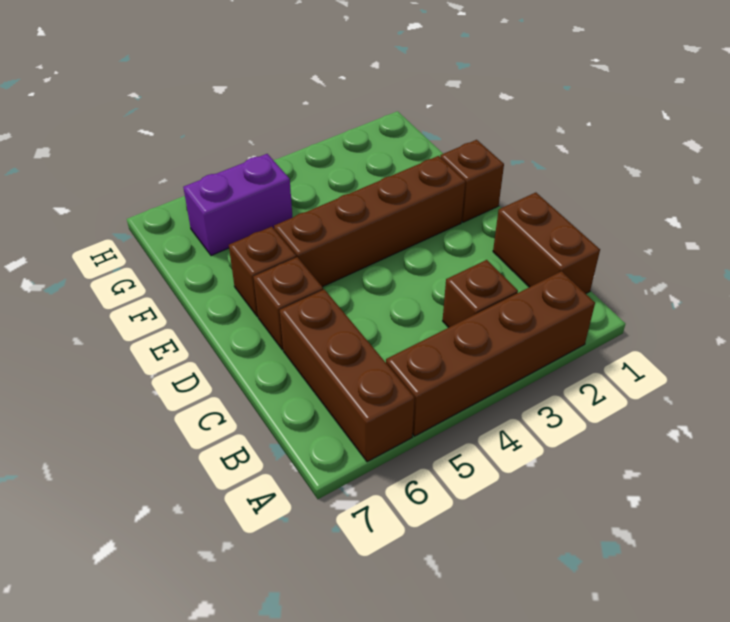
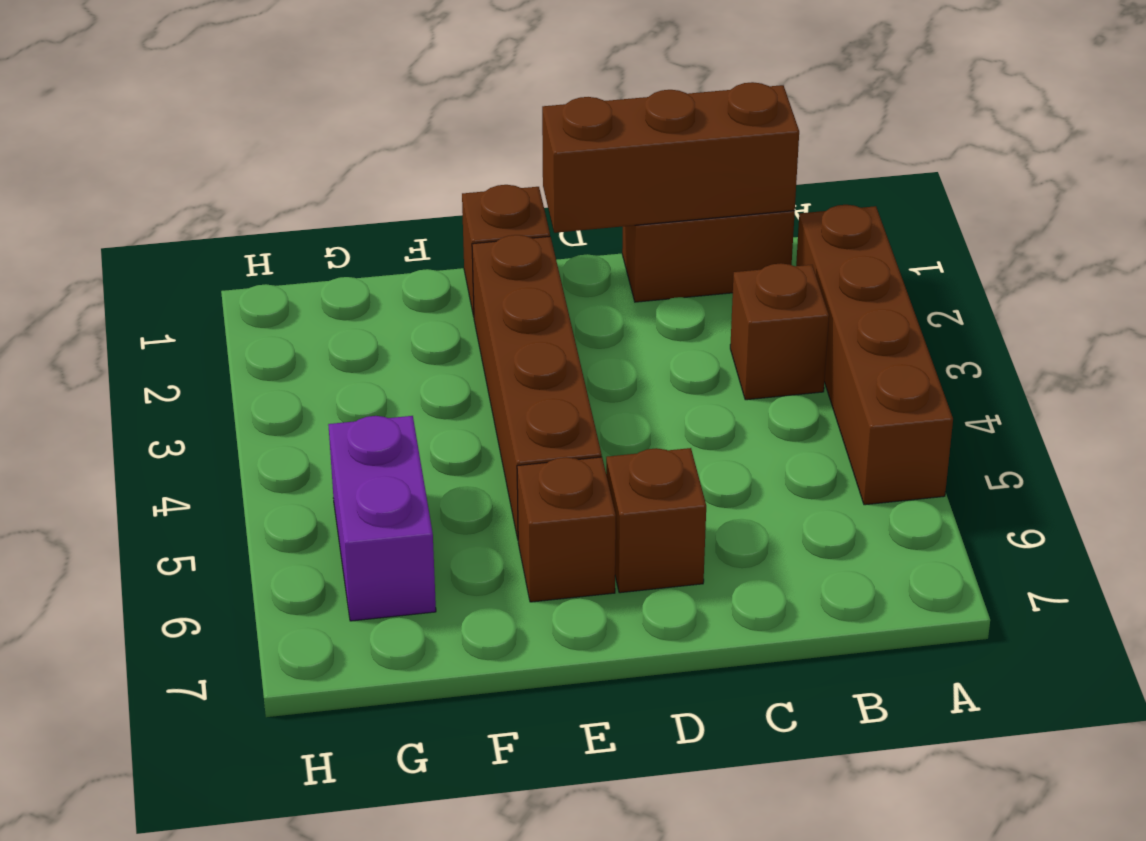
brown brick A6:C6 level 1 -> brown brick B1:D1 level 2

